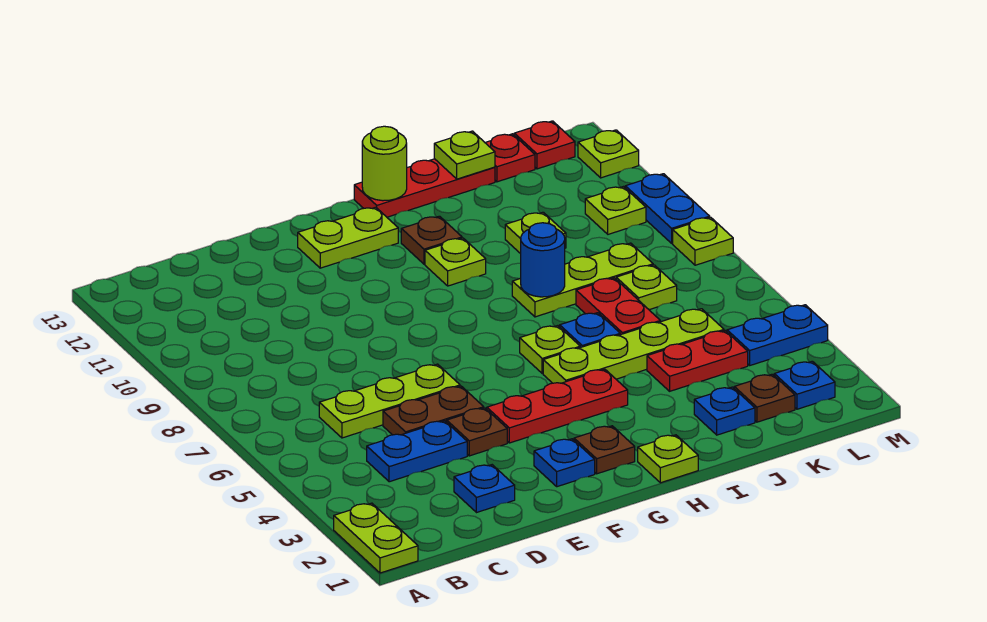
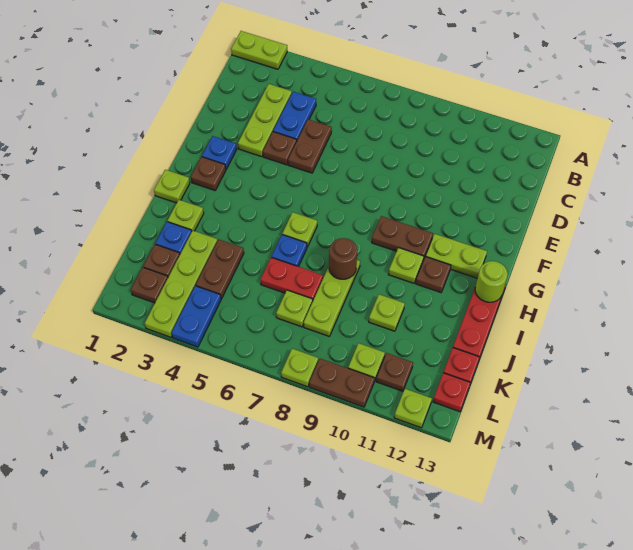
lime plate C6:E6 level 1 -> lime plate C3:E3 level 1
blue plate D2 level 1 -> none
red plate F4:H4 level 1 -> none
lime plate F12:G12 level 1 -> lime plate G11:G12 level 1
none -> brown plate G9:G10 level 1
lime plate H5:K5 level 1 -> lime plate J3:M3 level 1
blue round brick I8 level 2 -> brown round brick I8 level 2
red plate J4:K4 level 1 -> brown plate J4:K4 level 1
lime plate J13 level 2 -> lime plate I2 level 1
blue plate L2 level 1 -> brown plate L2 level 1
none -> brown plate L11 level 1
blue plate M9:M10 level 1 -> brown plate M9:M10 level 1

